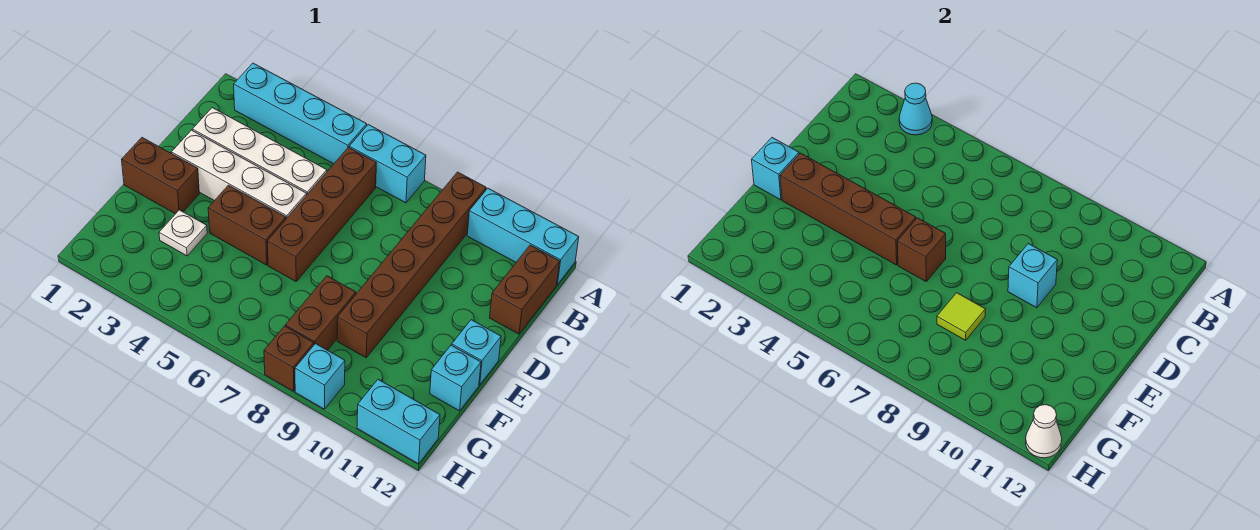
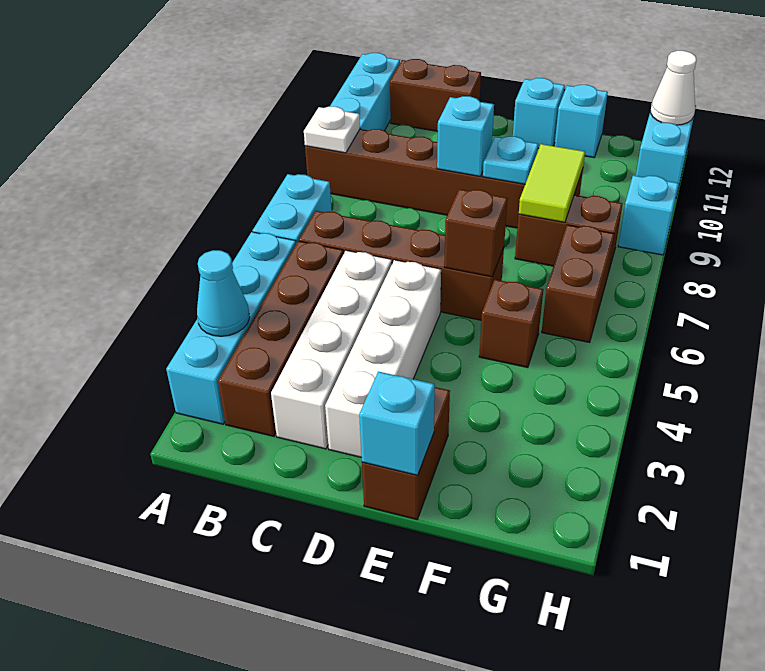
brown brick E2:E5 level 2 -> brown brick B2:B5 level 1
brown brick E4:E5 level 1 -> brown brick G6:G7 level 1
none -> cyan plate E9 level 2
white plate F3 level 1 -> white plate A9 level 2
lime tile F8 level 2 -> lime tile F8:F9 level 2
brown brick H8 level 1 -> brown brick F5 level 1

